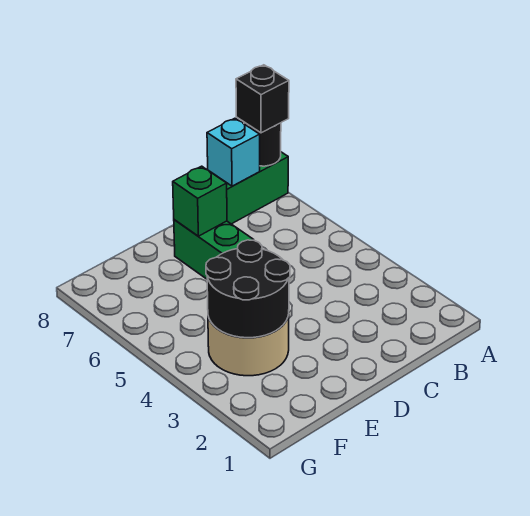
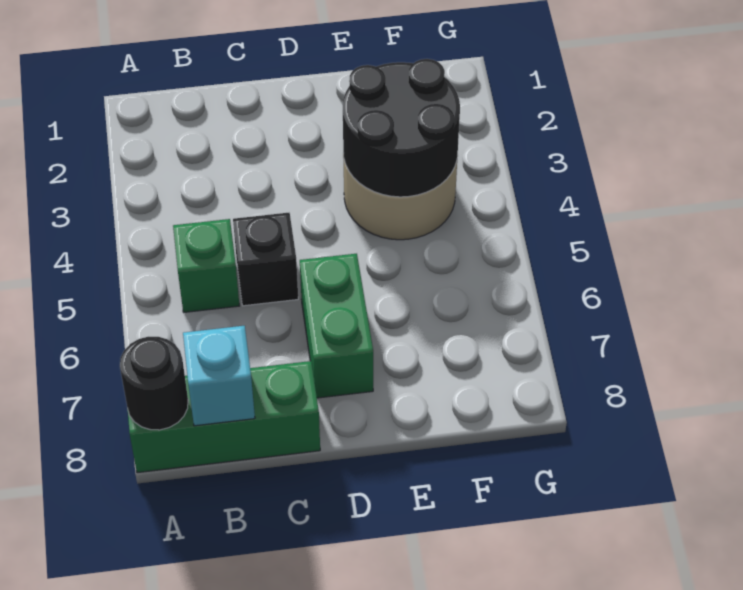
black brick A8 level 3 -> black brick C5 level 1
green brick D7 level 2 -> green brick B5 level 1

